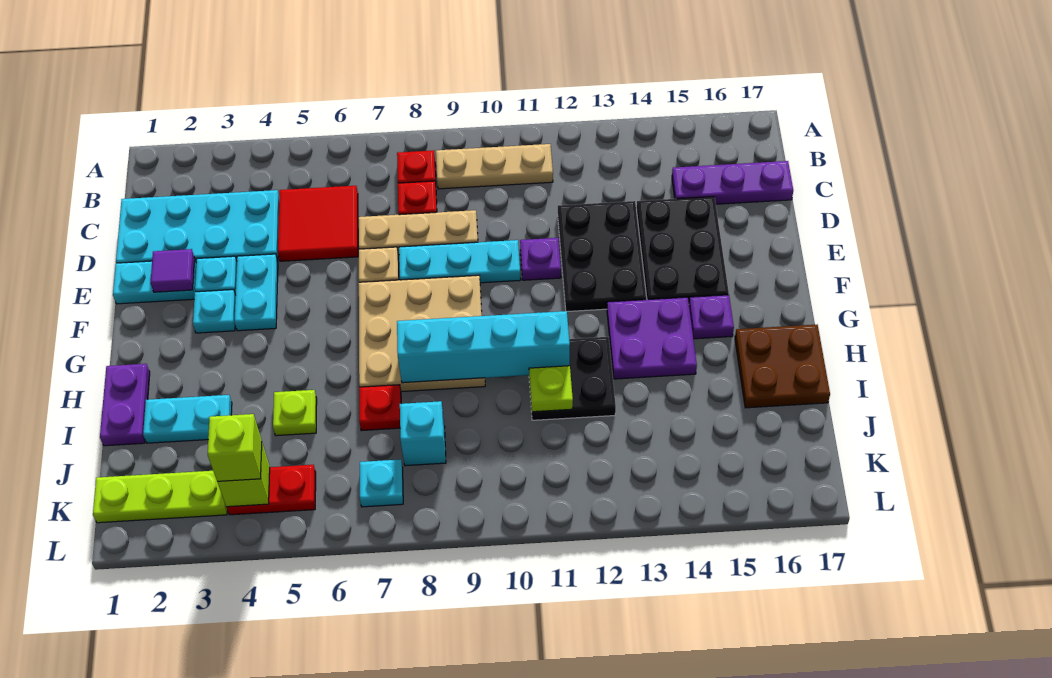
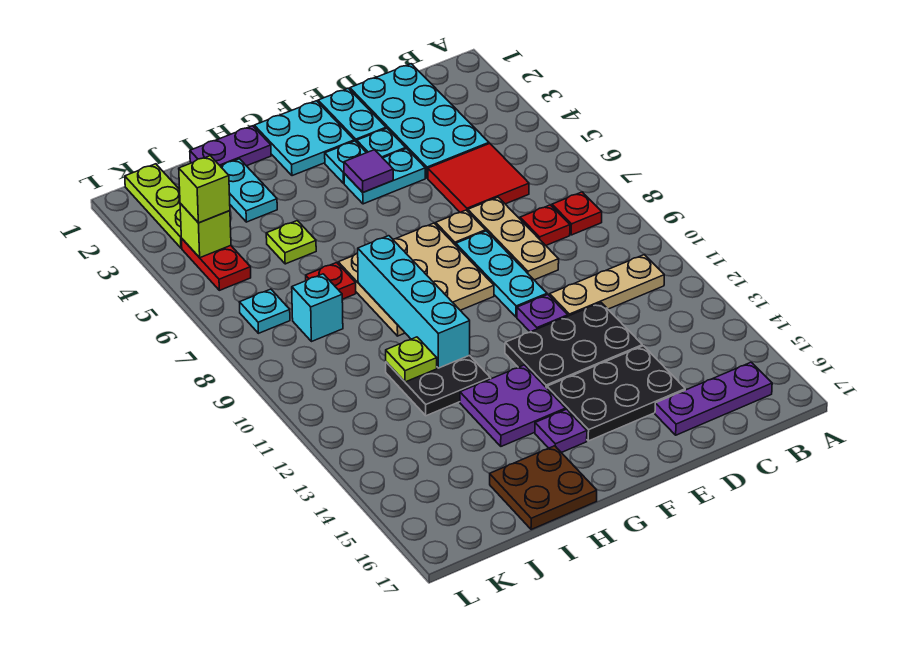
tan plate B9:B11 level 1 -> tan plate B11:D11 level 1
purple plate C15:C17 level 1 -> purple plate B16:D16 level 1
purple tile E2 level 2 -> purple tile F4 level 2
none -> cyan plate F1:G2 level 1

